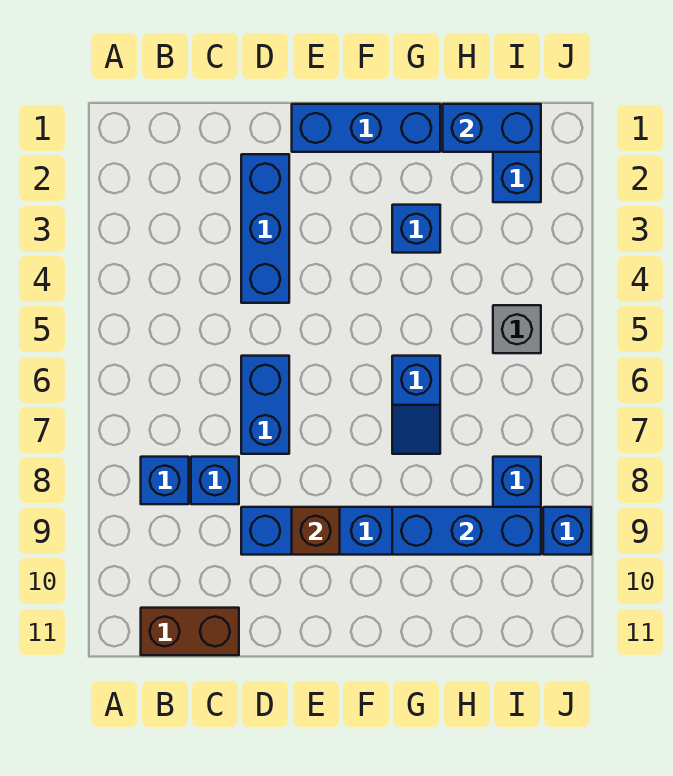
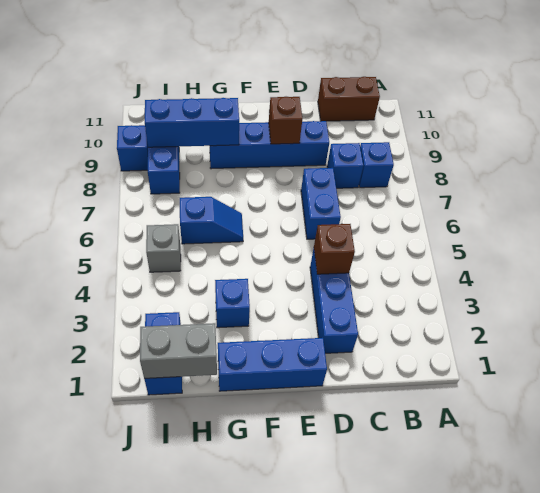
none -> brown brick D4 level 2
blue slope G6:G7 level 1 top 6 -> blue slope G6:H6 level 1 top H
blue brick H1:I1 level 2 -> grey brick H1:I1 level 2

